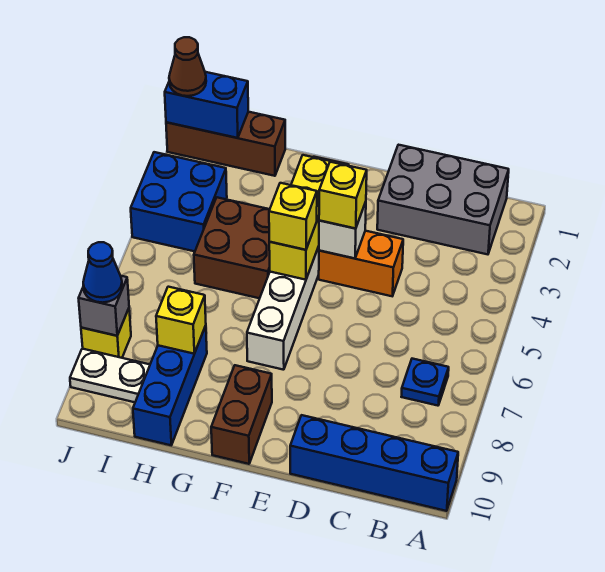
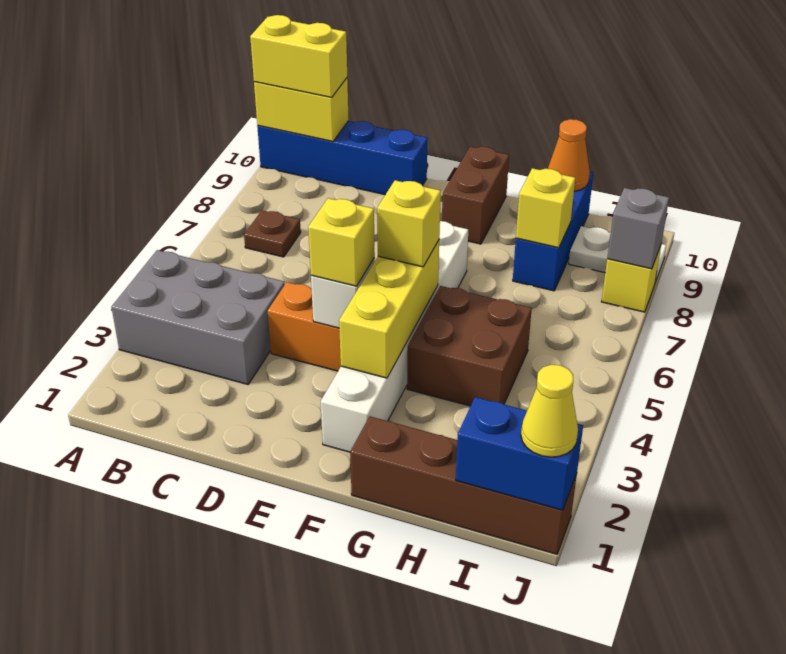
none -> yellow brick A10:B10 level 2
none -> yellow brick A10:B10 level 3
grey brick B1:D2 level 1 -> grey brick A3:C4 level 1
blue plate B7 level 1 -> brown plate B7 level 1
brown brick H1:J1 level 1 -> brown brick G1:J1 level 1
none -> orange cone H10 level 2
blue brick I3:J4 level 1 -> none
brown cone J1 level 3 -> yellow cone J1 level 3
blue cone J8 level 3 -> none

